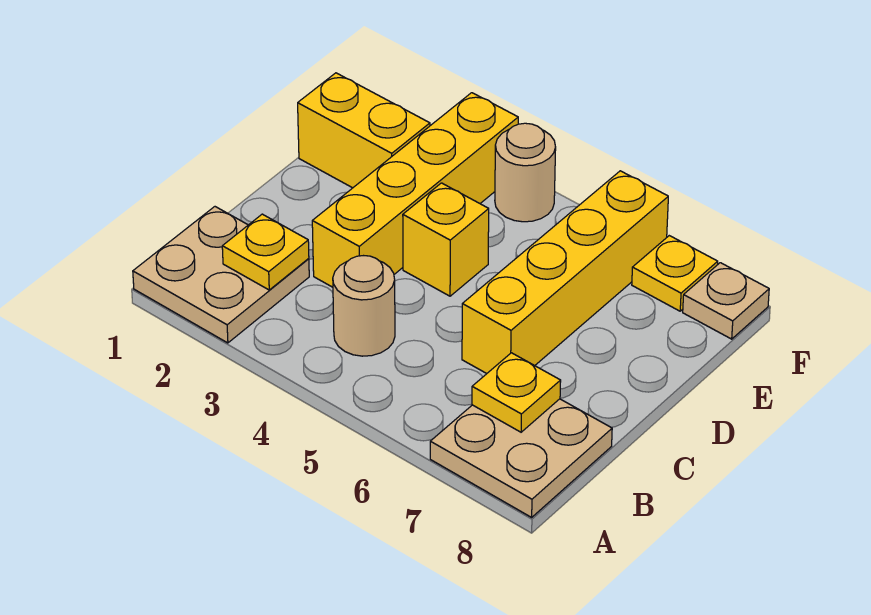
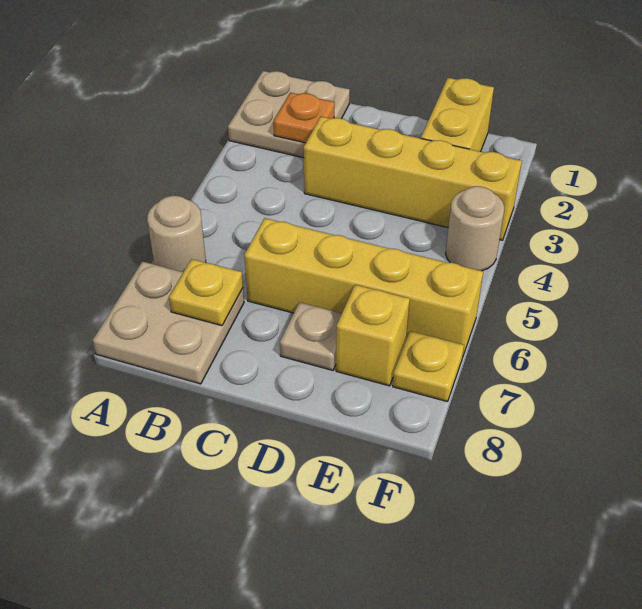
yellow plate B2 level 2 -> orange plate B2 level 2
tan round brick B4 level 1 -> tan round brick A6 level 1
yellow brick D4 level 1 -> yellow brick E7 level 1
tan plate F8 level 1 -> tan plate D7 level 1

